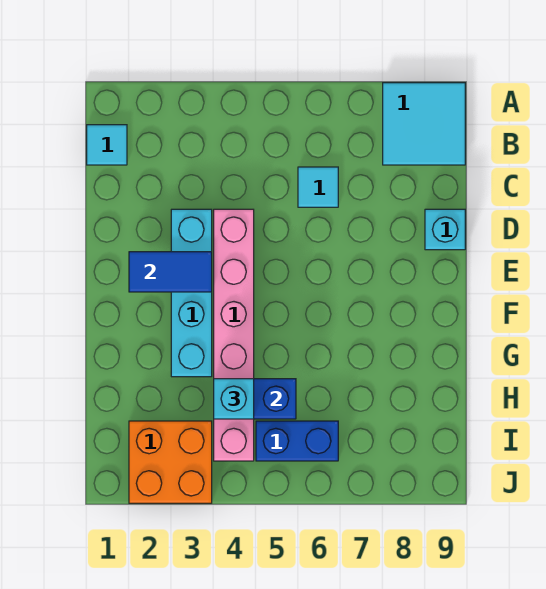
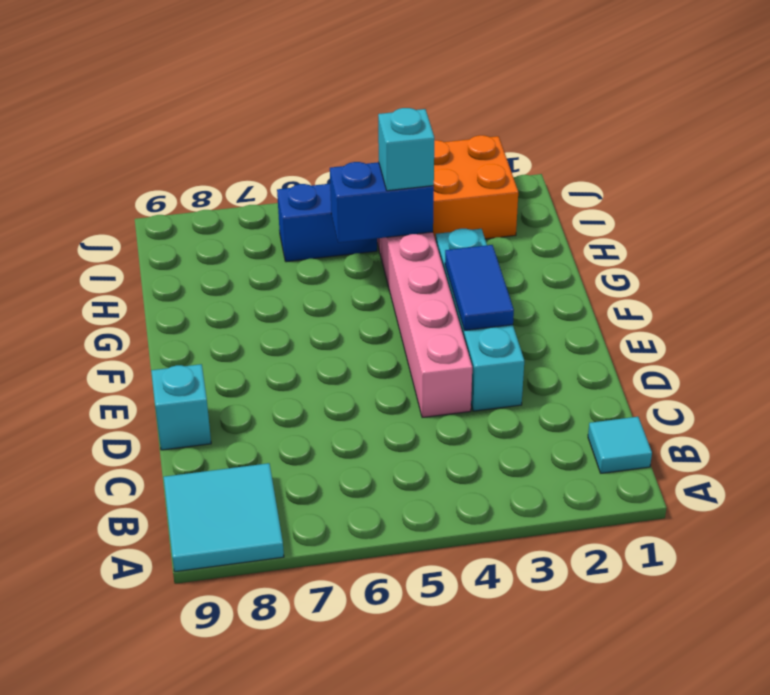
cyan tile C6 level 1 -> none
blue tile E2:E3 level 2 -> blue tile E3:F3 level 2

